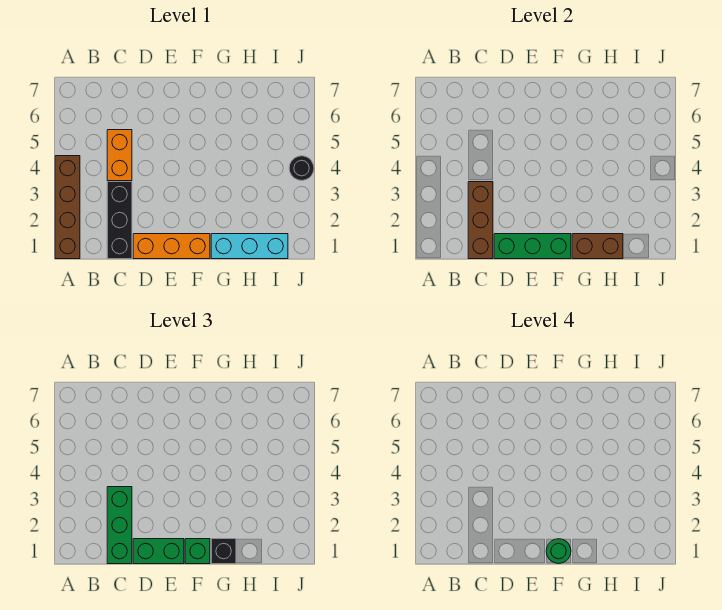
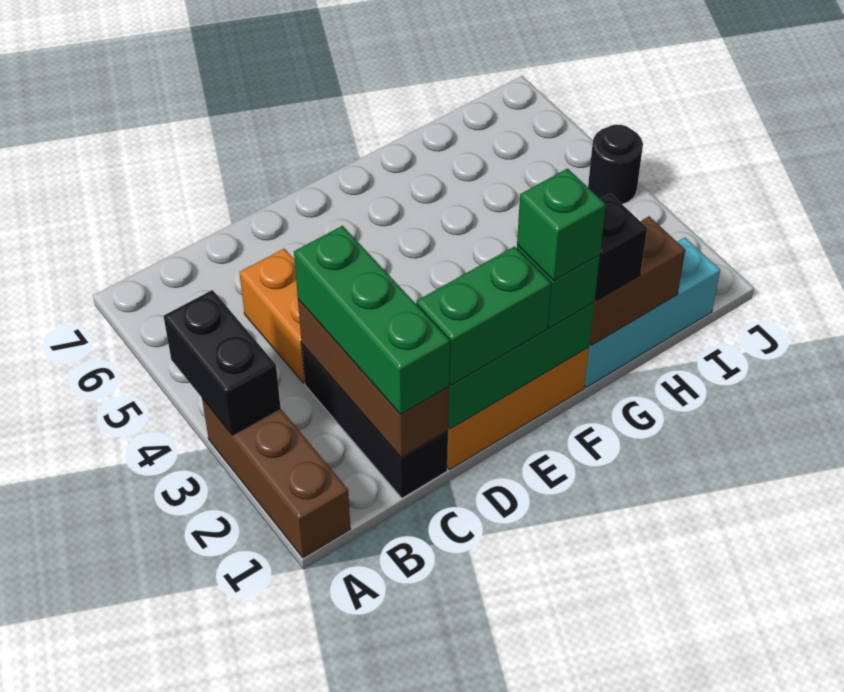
brown brick A1:A4 level 1 -> brown brick A1:A3 level 1
none -> black brick A3:A4 level 2
green round brick F1 level 4 -> green brick F1 level 4

